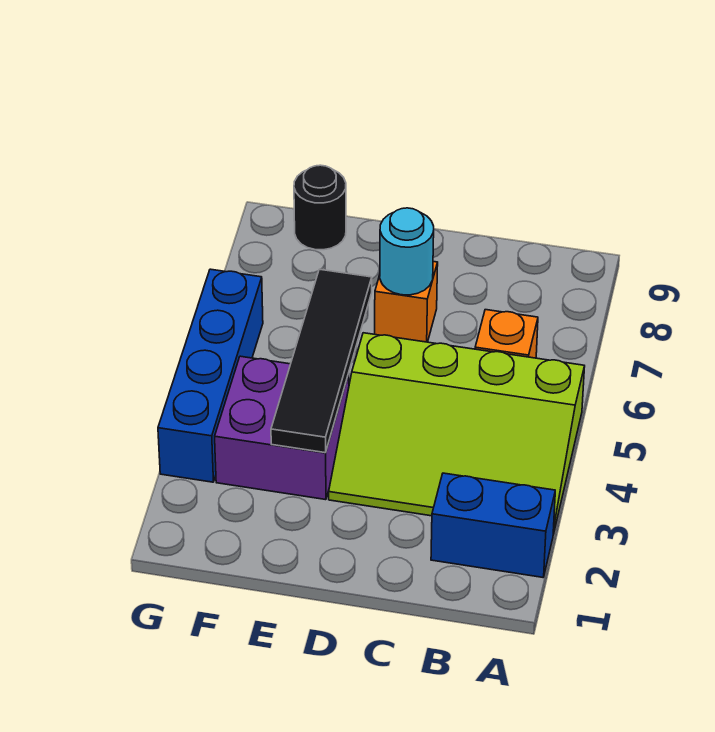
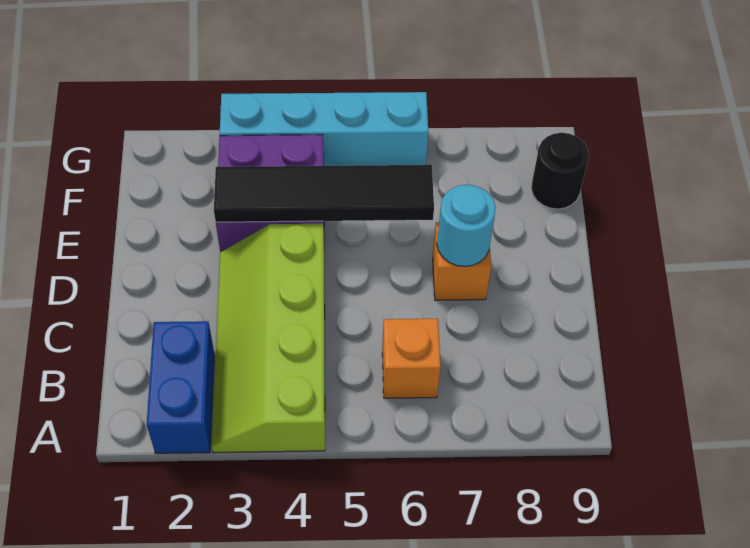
lime slope A3:D5 level 1 top 5 -> lime slope A3:D4 level 1 top 4
blue brick G3:G6 level 1 -> cyan brick G3:G6 level 1

